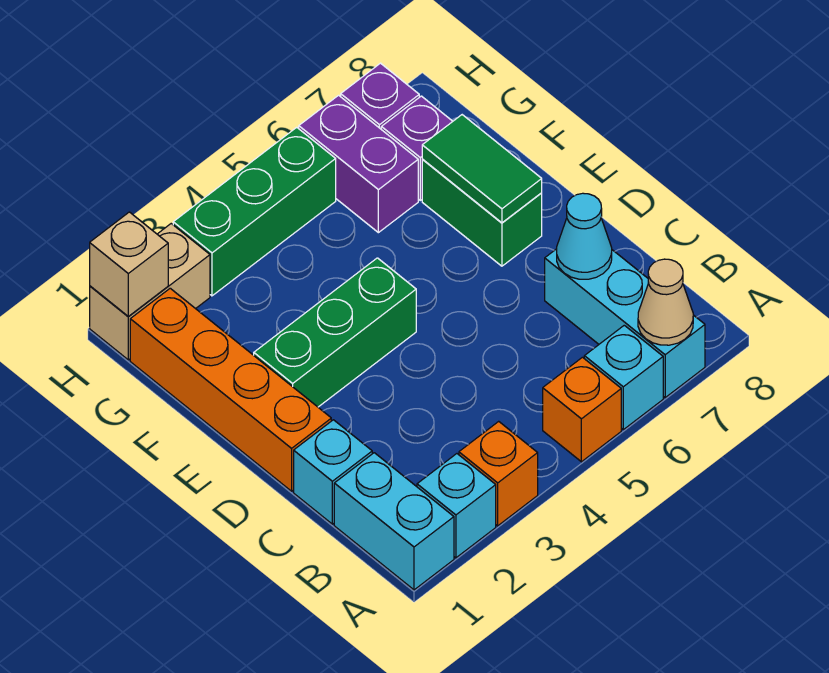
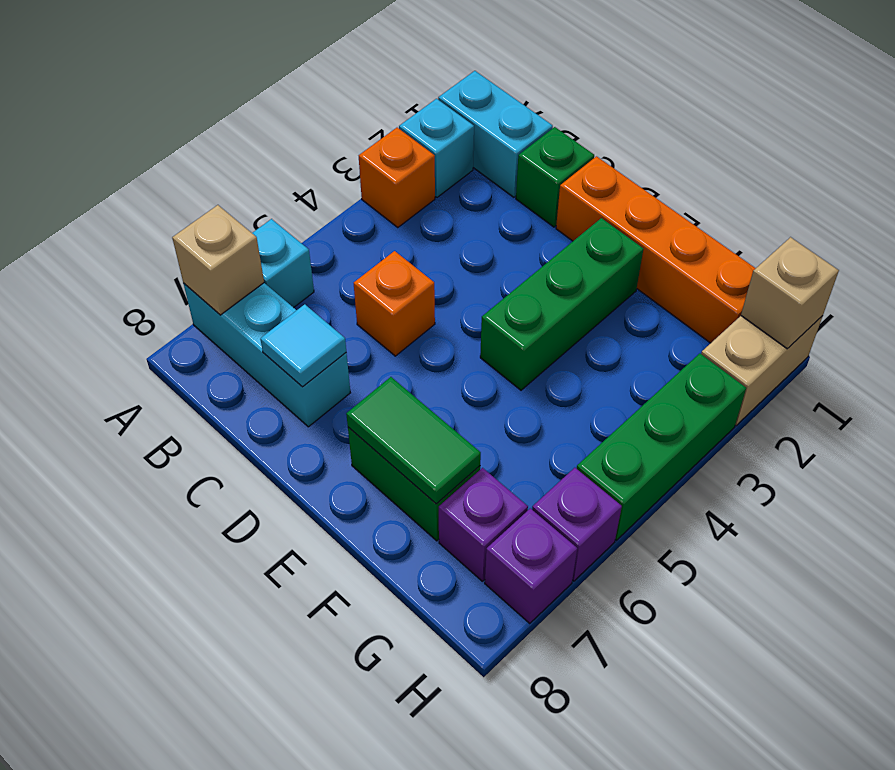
orange brick A5 level 1 -> orange brick C5 level 1
tan cone A7 level 2 -> tan brick A7 level 2
cyan brick C1 level 1 -> green brick C1 level 1
cyan cone C7 level 2 -> cyan tile C7 level 2
purple brick G6:H6 level 1 -> purple brick H6 level 1

